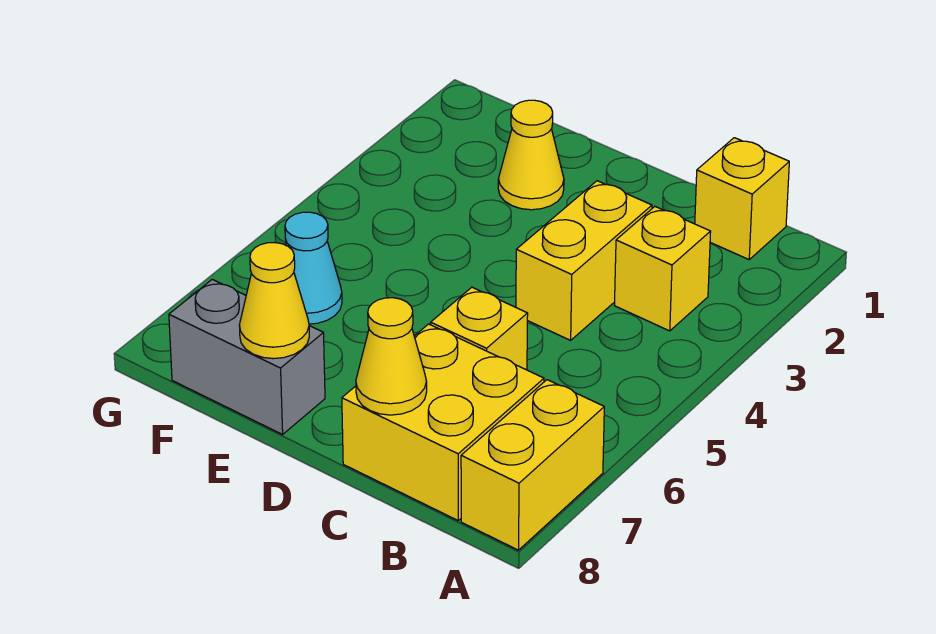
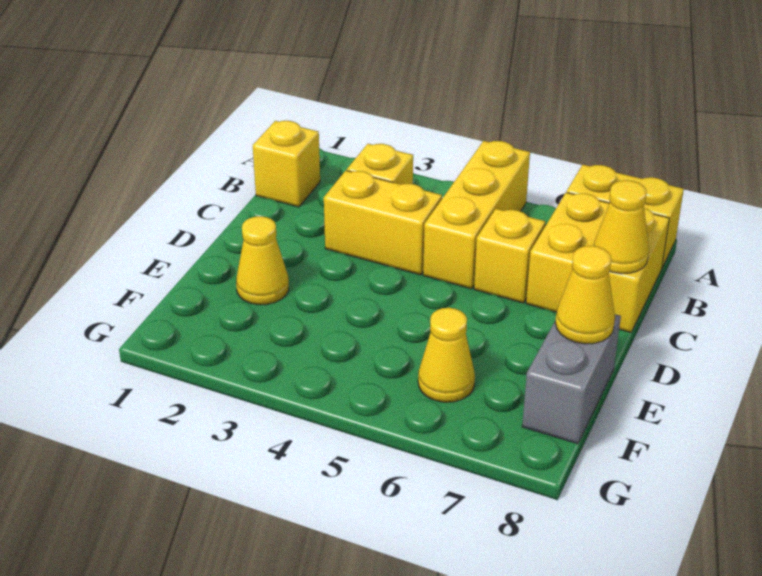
none -> yellow brick A5:C5 level 1
cyan cone F6 level 1 -> yellow cone F6 level 1

